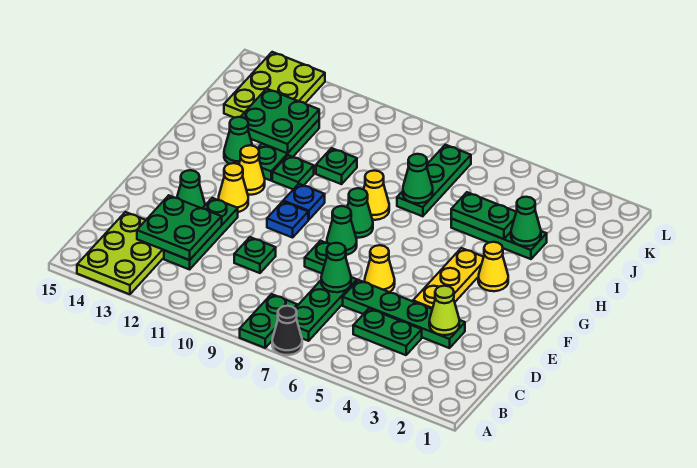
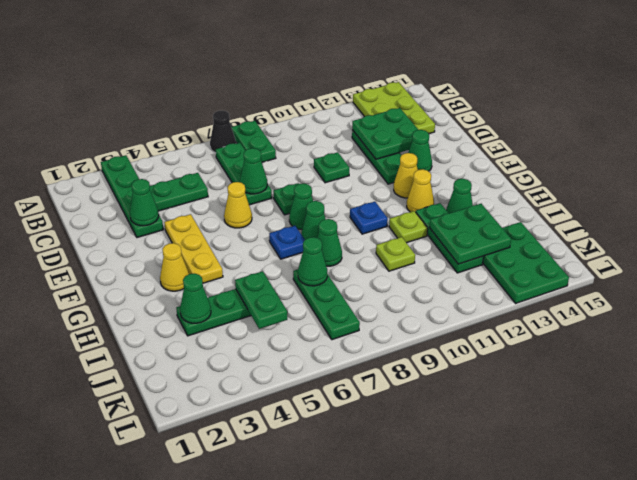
green plate D3:D6 level 1 -> green plate A3:D3 level 1
lime cone D3 level 2 -> green cone D3 level 2
blue plate F10 level 1 -> blue plate G7 level 1
yellow cone H8 level 1 -> green cone H8 level 1
green plate H11 level 1 -> lime plate H11 level 1
green plate I4:I5 level 2 -> green plate I5:J5 level 2
green plate I10 level 1 -> lime plate I10 level 1
lime plate J13:L14 level 1 -> green plate J13:L14 level 1

